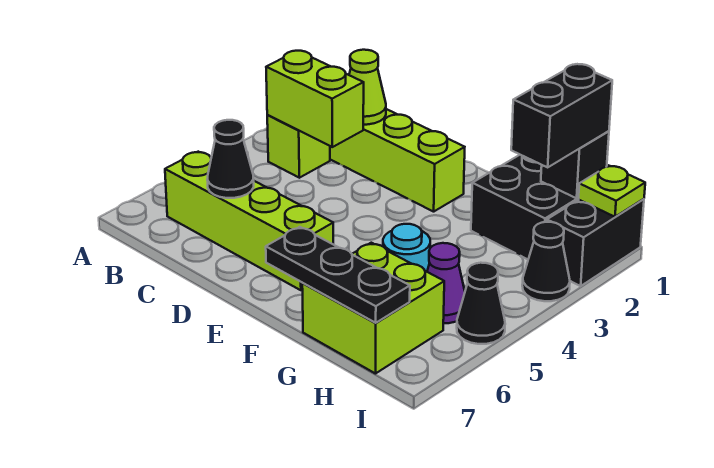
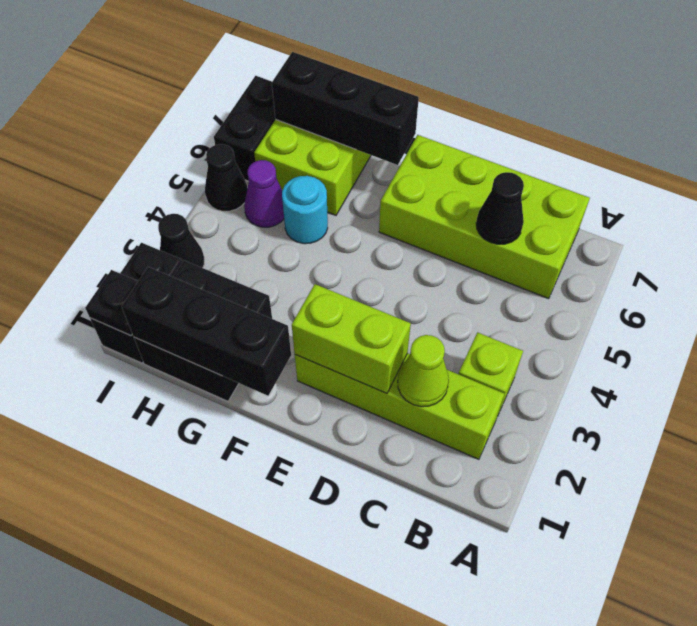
lime brick B3:C3 level 2 -> lime brick D2:E2 level 2
lime brick B6:E6 level 1 -> lime brick B6:E7 level 1
black plate F7:H7 level 2 -> black brick F7:H7 level 2
black brick H1 level 2 -> black brick F1:H1 level 2
black brick H1:H2 level 3 -> black brick I6:I7 level 1
lime plate I1 level 2 -> black plate I1 level 2

